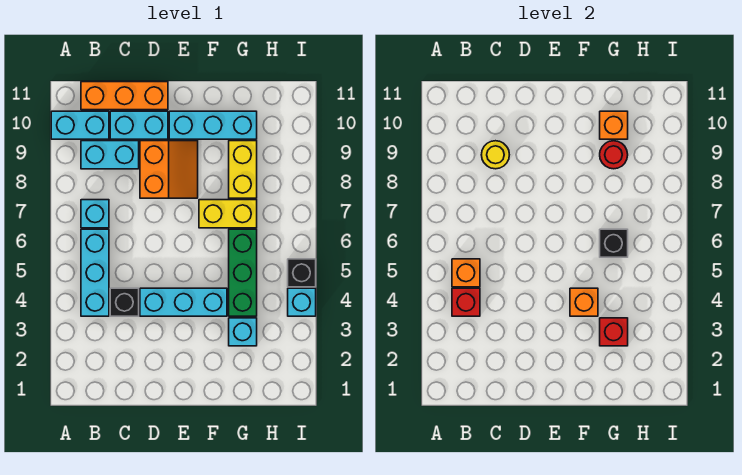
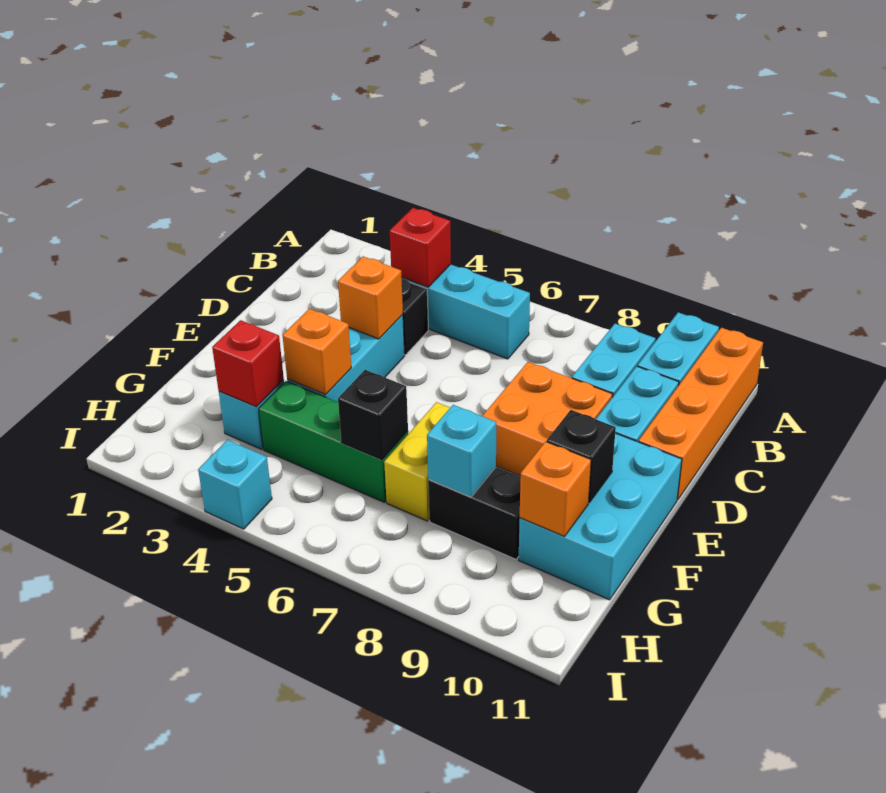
orange brick B5 level 2 -> orange brick D4 level 2
cyan brick B7 level 1 -> cyan brick G8 level 2
orange brick B11:D11 level 1 -> orange brick A11:D11 level 1
yellow round brick C9 level 2 -> none
orange slope D8:E9 level 1 top D -> orange brick D8:E9 level 1
cyan brick E10:G10 level 1 -> cyan brick E10:G11 level 1
yellow brick G8:G9 level 1 -> black brick G8:G9 level 1
red round brick G9 level 2 -> none
black brick I5 level 1 -> black brick F10 level 2

